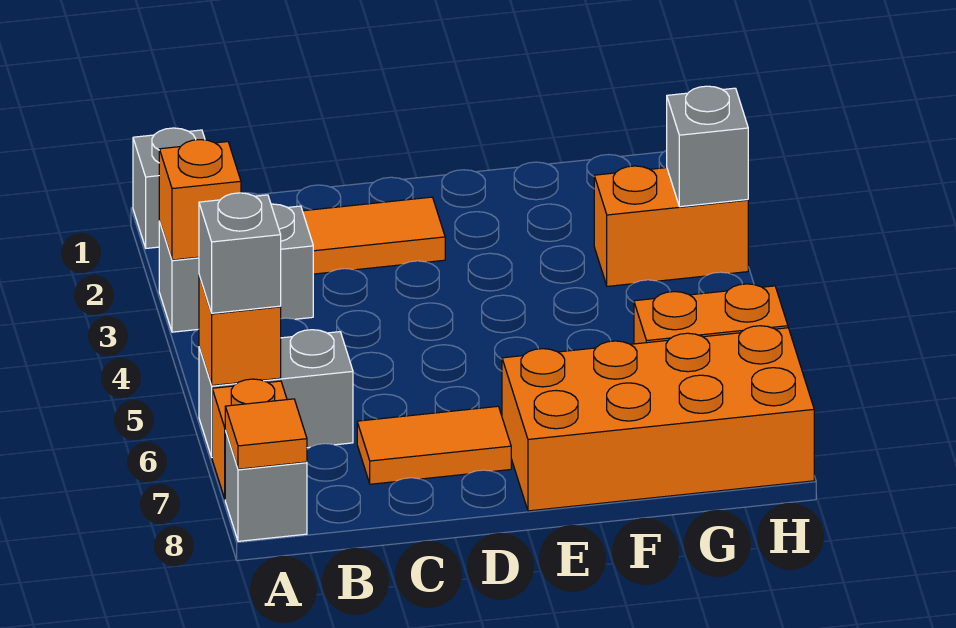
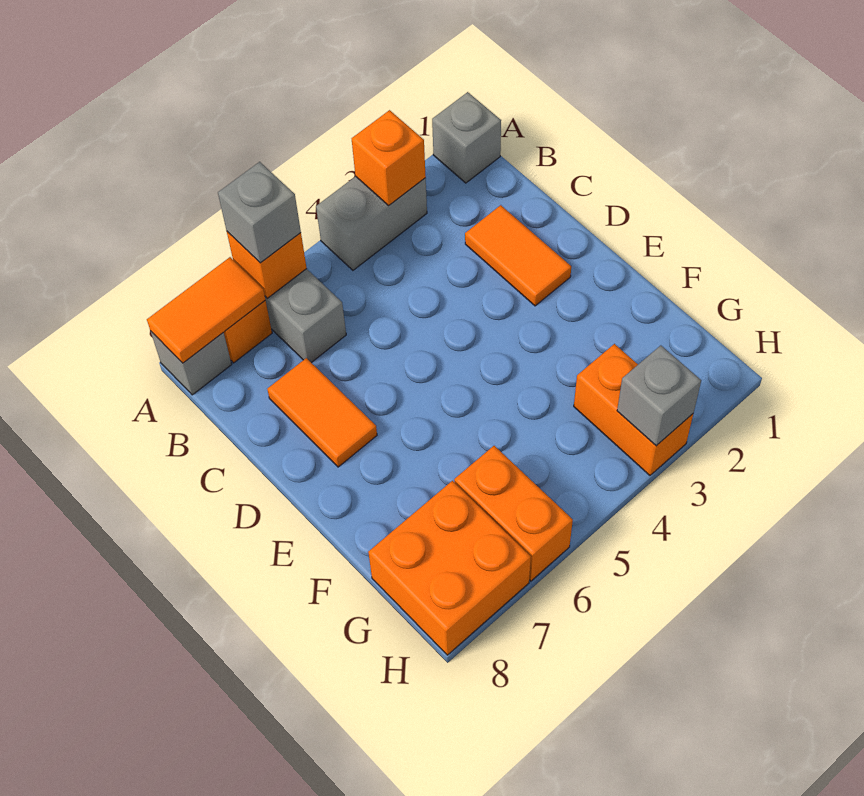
grey brick A3:B3 level 1 -> grey brick A3:A4 level 1
orange tile A8 level 2 -> orange tile A7:A8 level 2
orange brick E7:H8 level 1 -> orange brick G7:H8 level 1

